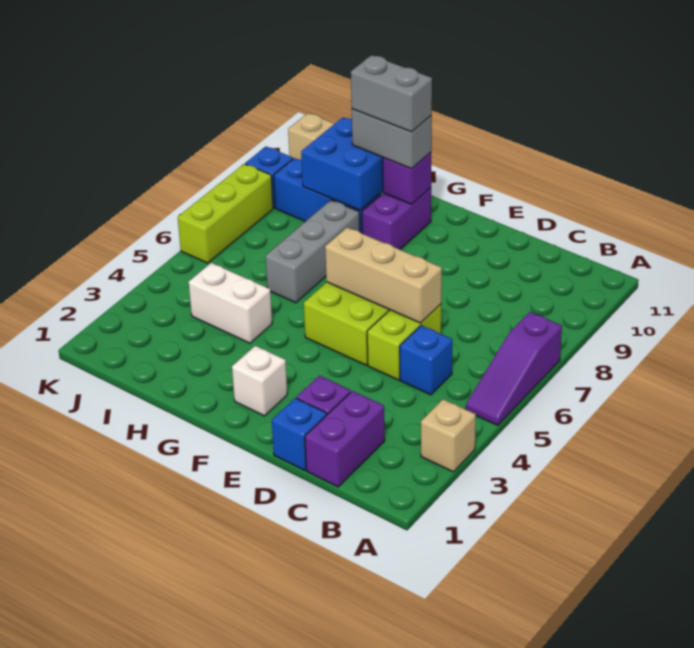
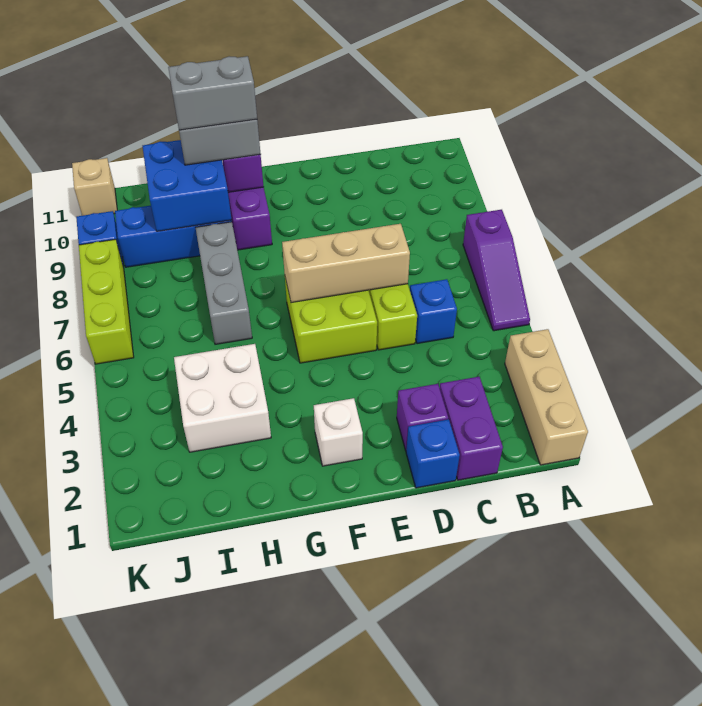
tan brick A3 level 1 -> tan brick A1:A3 level 1
white brick H4:I4 level 1 -> white brick H3:I4 level 1

